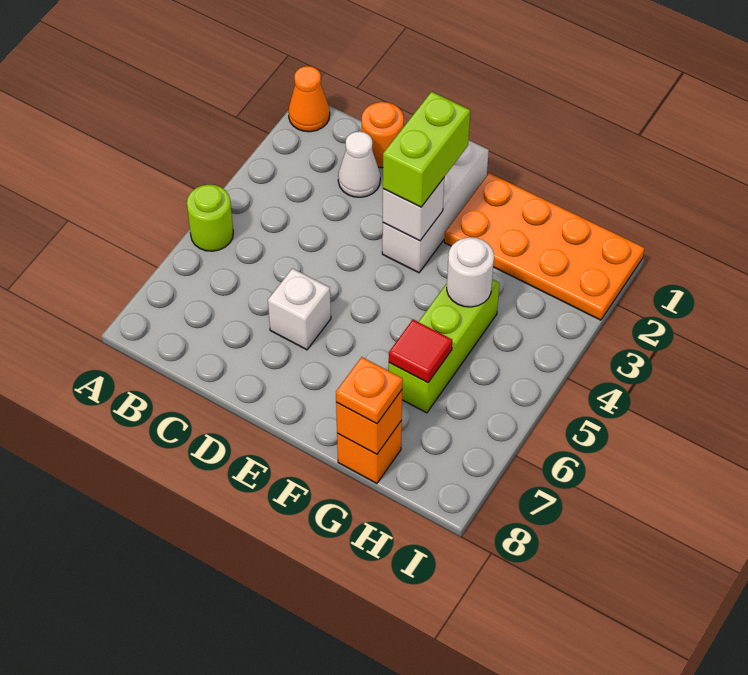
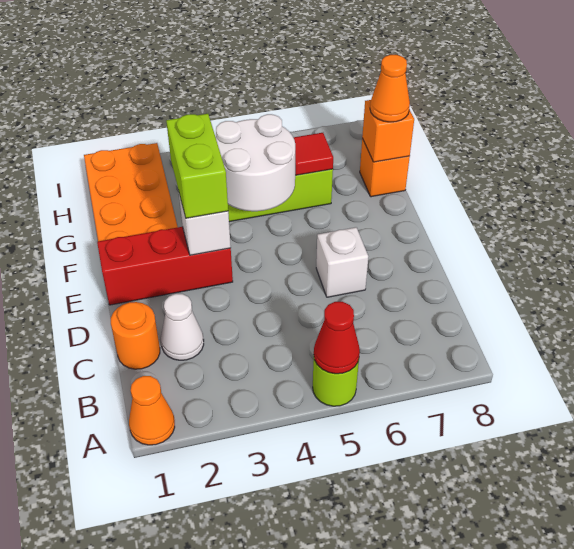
none -> red cone A5 level 2
white brick E1:E3 level 1 -> red brick E1:E3 level 1
lime brick E2:E3 level 3 -> lime brick E3:F3 level 3
white round brick G4 level 2 -> white round brick F4:G5 level 2
orange plate G8 level 3 -> orange cone G8 level 3

